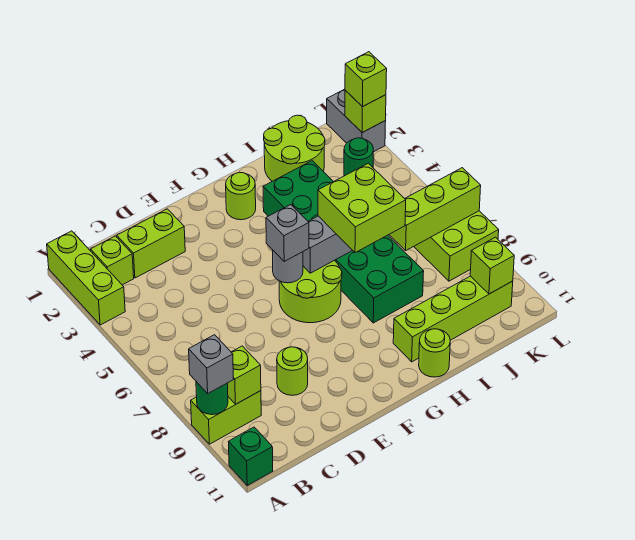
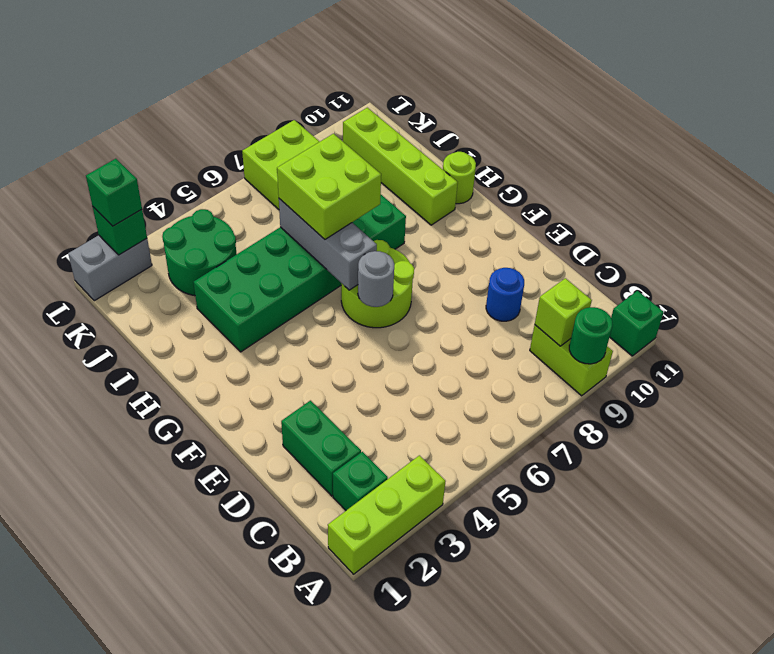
grey brick A9 level 3 -> none
lime brick B2 level 1 -> green brick B2 level 1
lime brick C2:D2 level 1 -> green brick C2:D2 level 1
lime round brick D9 level 1 -> blue round brick D9 level 1
grey brick F6 level 3 -> none
lime round brick G2 level 1 -> none
lime round brick I1:J2 level 1 -> none
lime brick J7:L7 level 2 -> none
green round brick K3 level 1 -> green round brick J3:K4 level 1
lime brick K10 level 2 -> none
lime brick L2 level 2 -> green brick L2 level 2
lime brick L2 level 3 -> green brick L2 level 3

